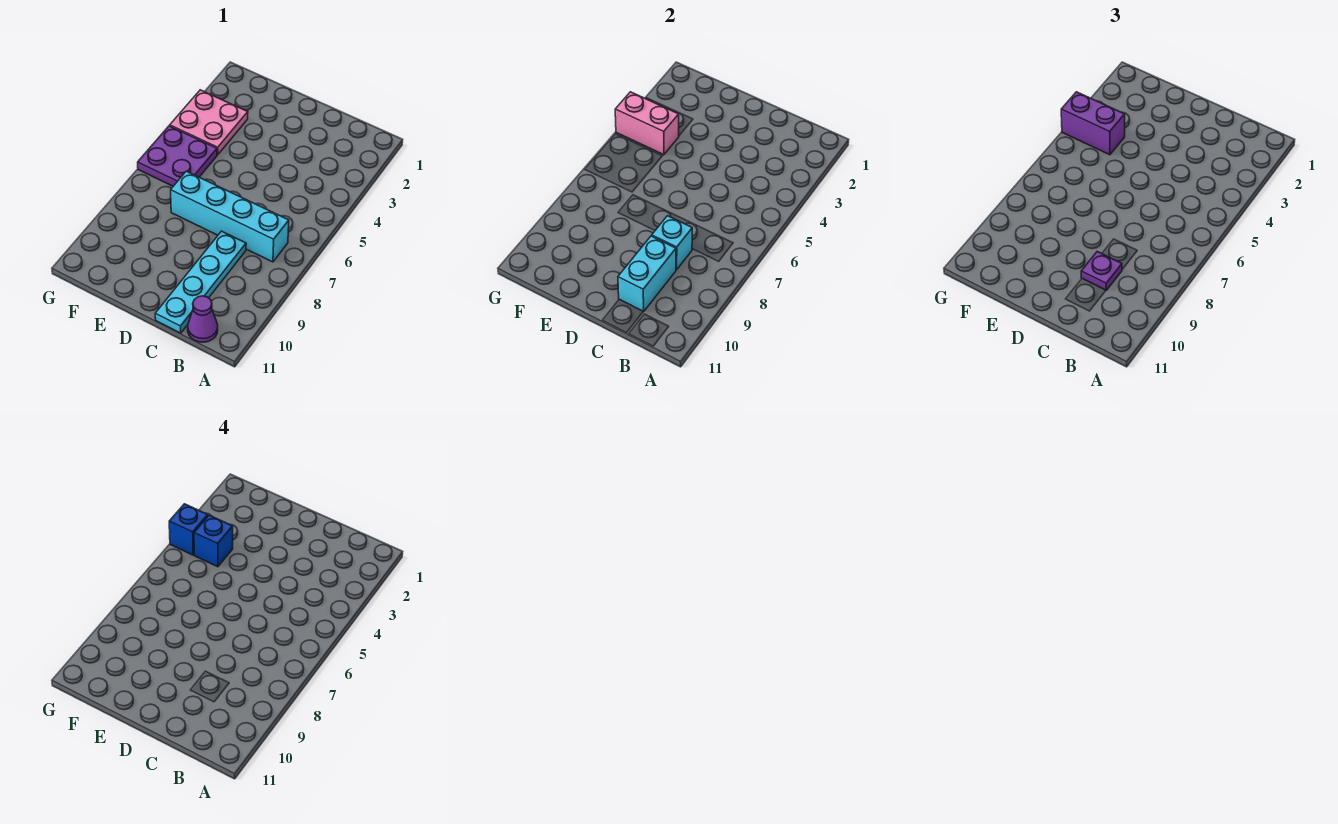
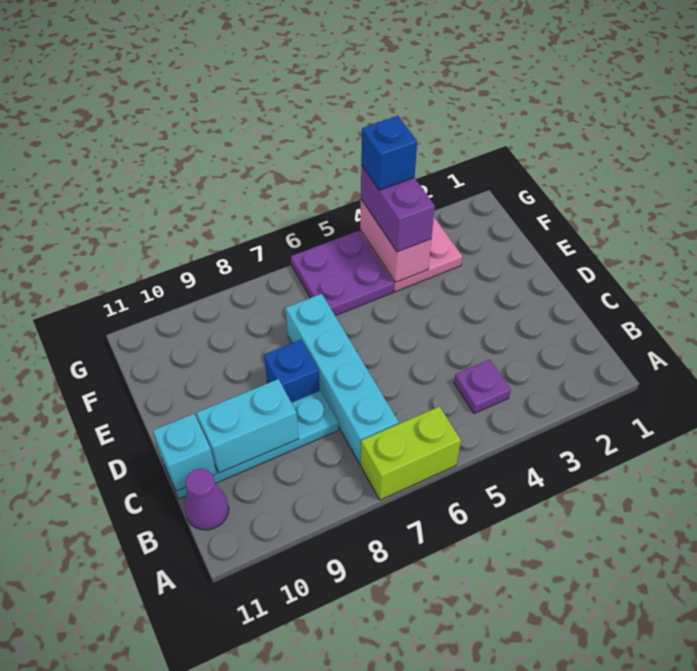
none -> lime brick A6:A7 level 1
cyan brick C8 level 2 -> cyan brick C11 level 2
purple plate C9 level 3 -> purple plate B4 level 1
blue brick F4 level 4 -> blue brick D8 level 1

